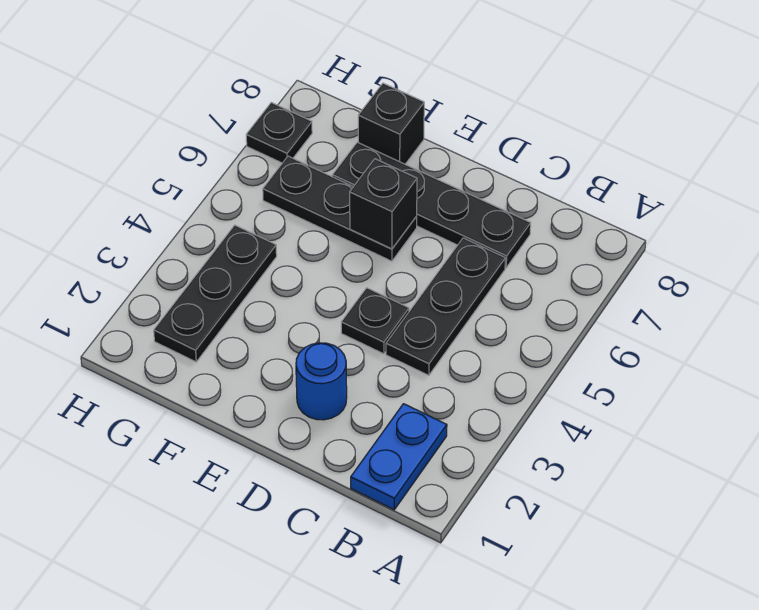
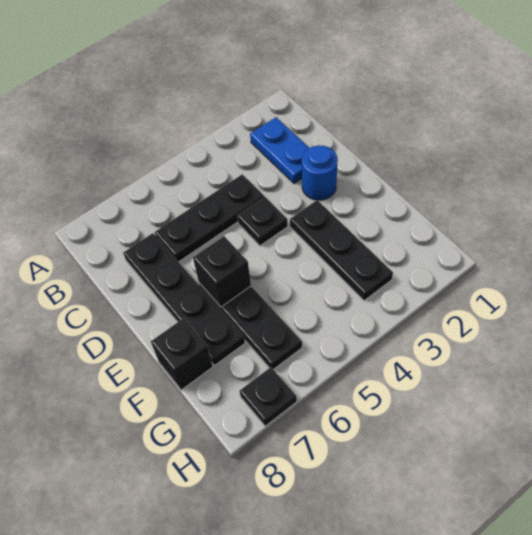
blue plate B1:B2 level 1 -> blue plate B2:C2 level 1
black plate G2:G4 level 1 -> black plate E3:G3 level 1

